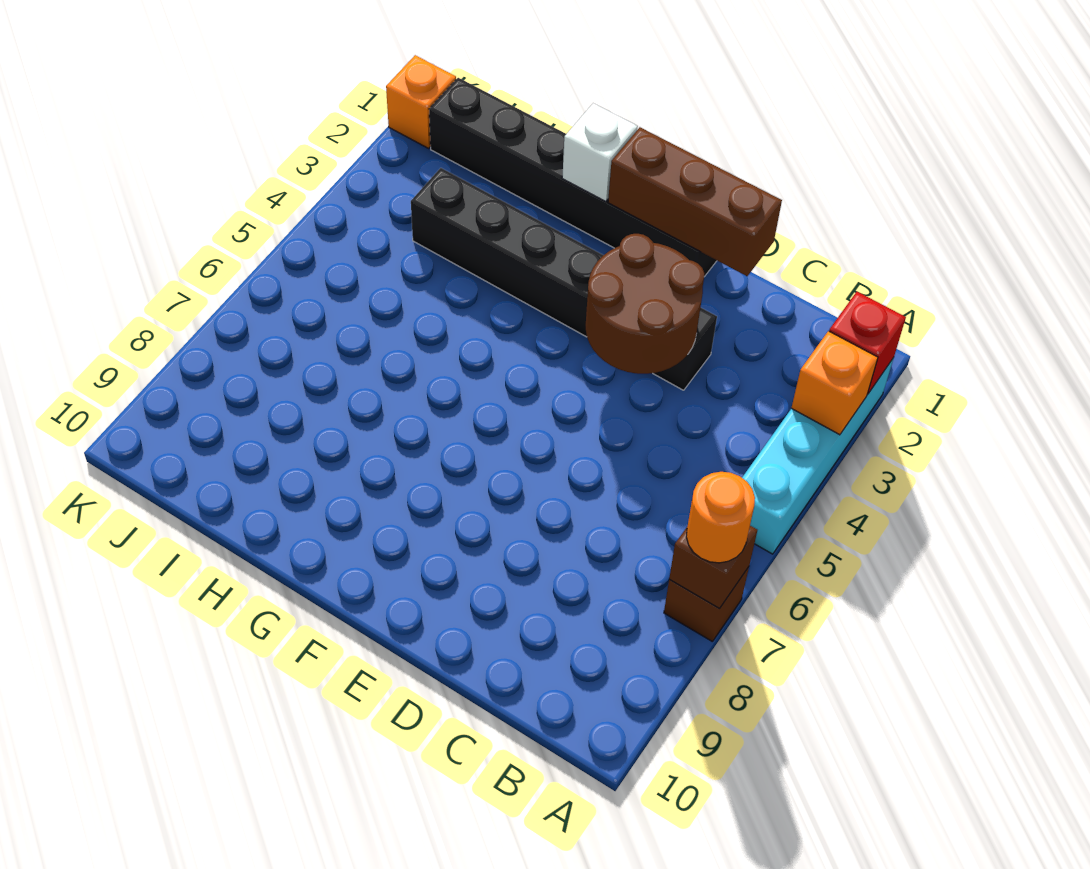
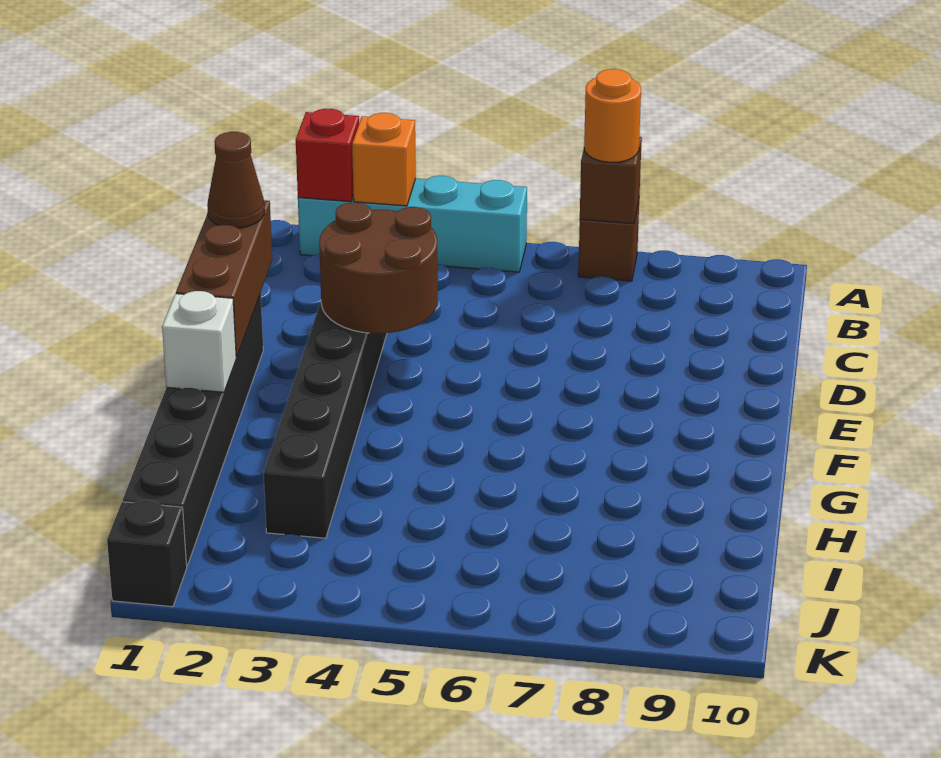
none -> brown cone D1 level 3
orange brick K1 level 1 -> black brick K1 level 1

